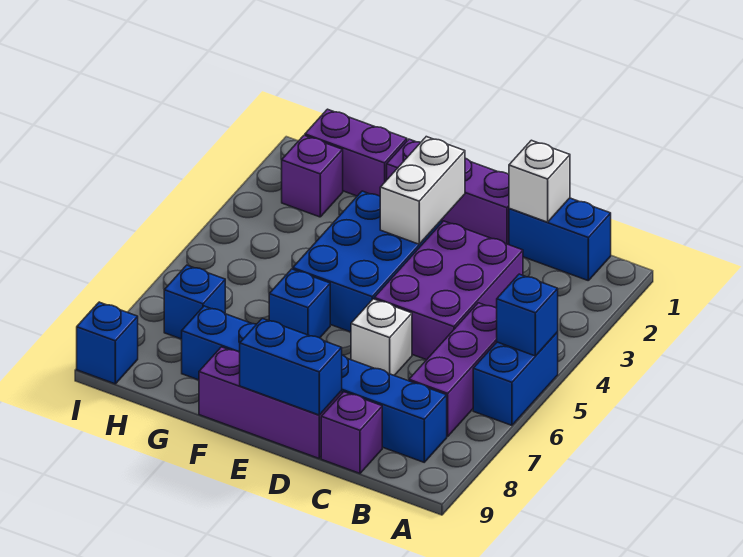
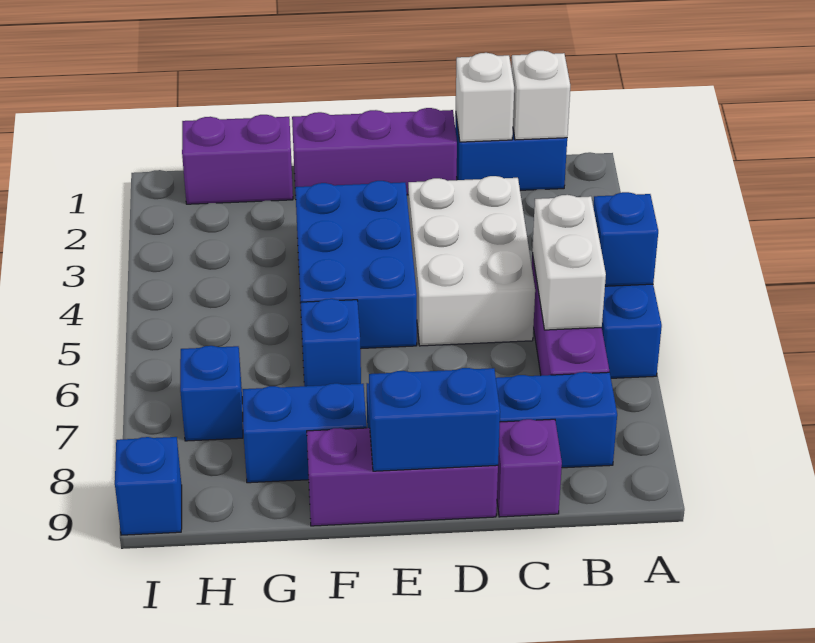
purple brick C3:D5 level 1 -> white brick C3:D5 level 1
white brick D6 level 1 -> white brick B1 level 2
white brick E2:E3 level 2 -> white brick B5:B6 level 2
purple brick H2 level 1 -> none

